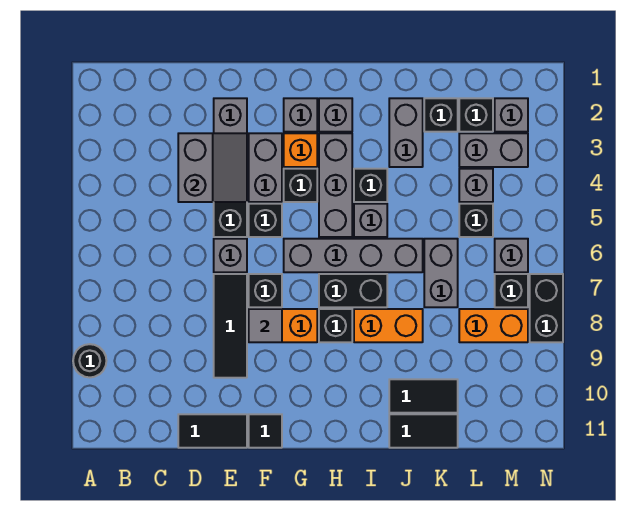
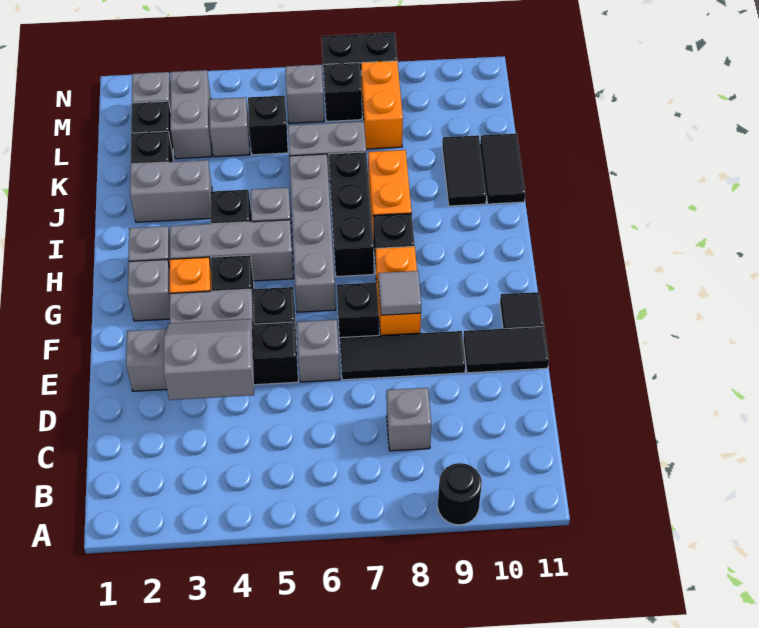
none -> grey brick C8 level 1
black tile D11:E11 level 1 -> black tile E10:E11 level 1
black brick H7:I7 level 1 -> black brick H7:J7 level 1

